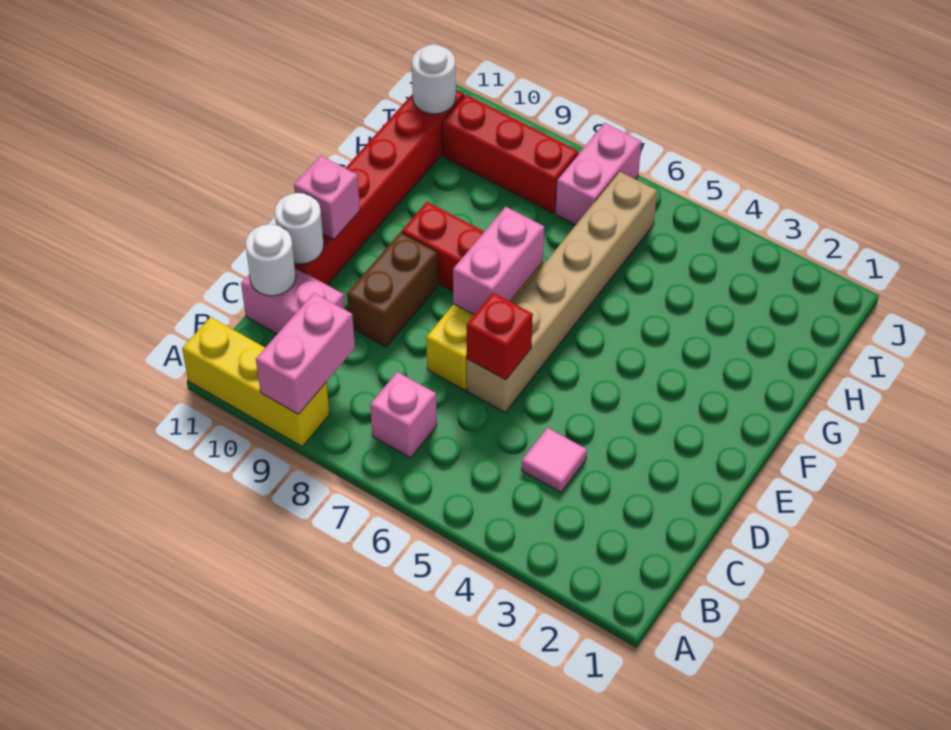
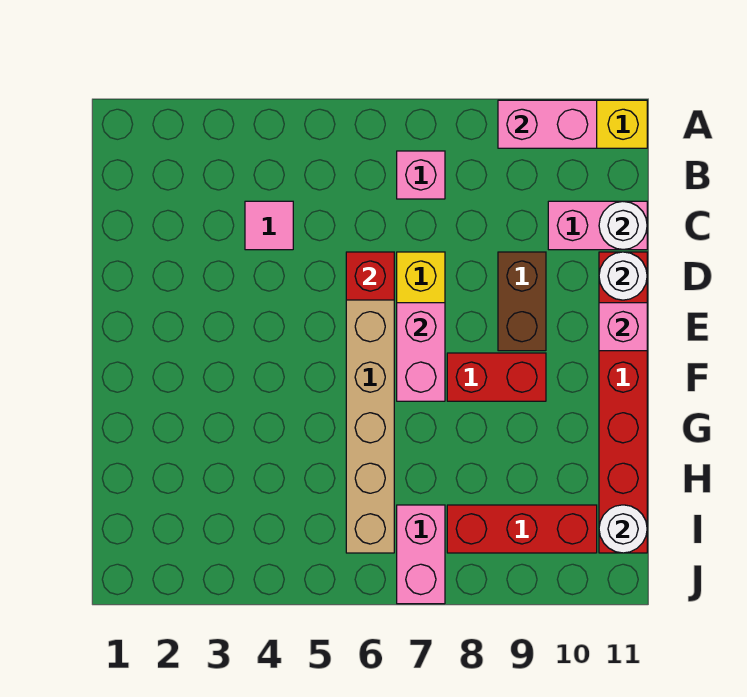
pink brick A9:B9 level 2 -> pink brick A9:A10 level 2

